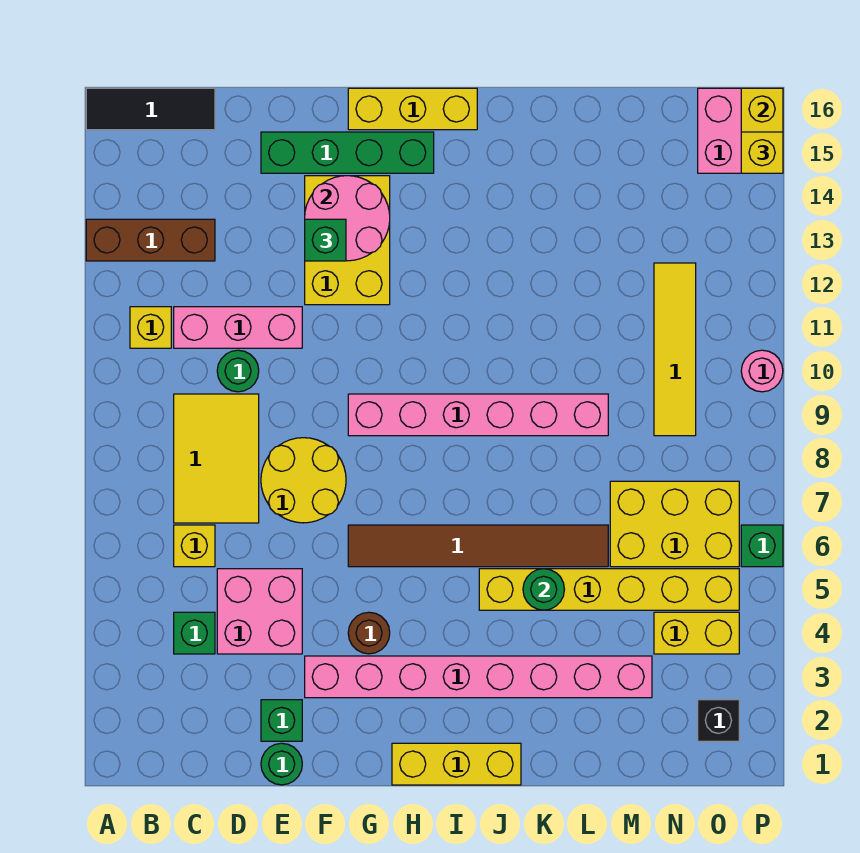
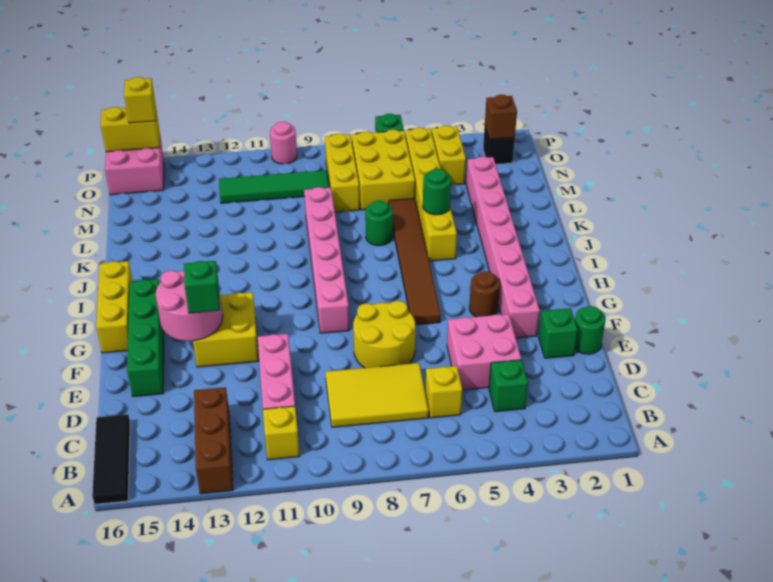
green round brick D10 level 1 -> green round brick K7 level 1
yellow brick F12:G14 level 1 -> yellow brick F12:G13 level 1
yellow brick H1:J1 level 1 -> yellow brick M8:O8 level 1
yellow tile N9:N12 level 1 -> green tile N9:N12 level 1
none -> brown brick O2 level 2

